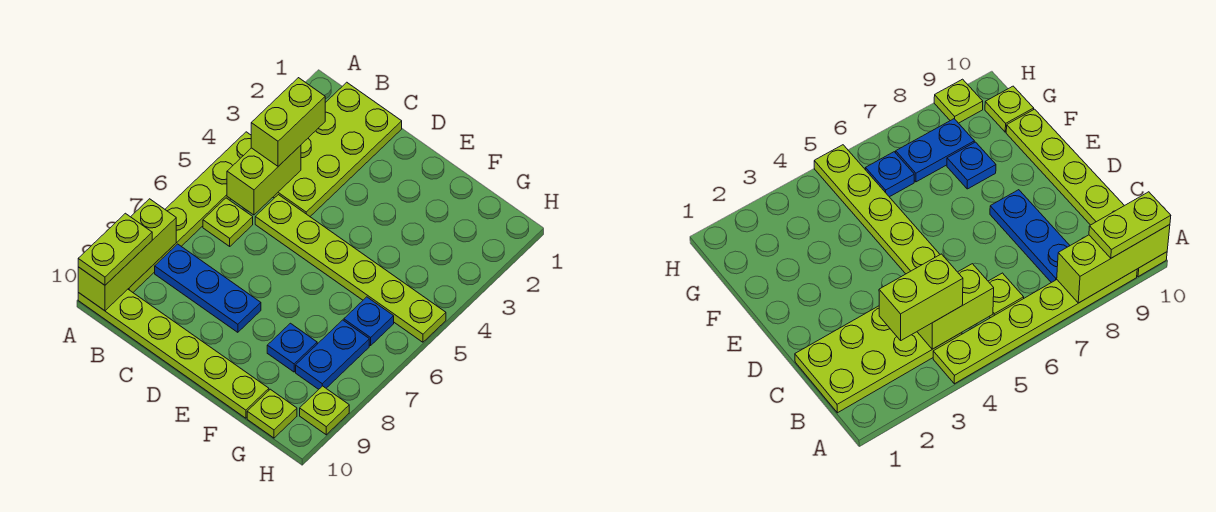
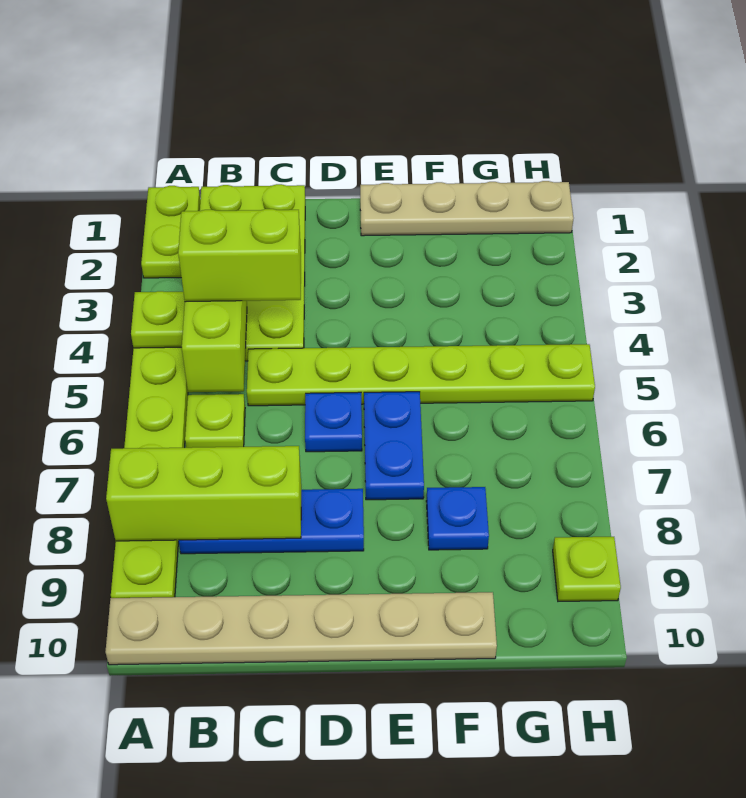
lime brick A8:A10 level 2 -> lime brick A8:C8 level 2
lime plate A9:A10 level 3 -> lime plate A1:A2 level 1
lime plate A10:F10 level 1 -> tan plate A10:F10 level 1
lime brick B3:B4 level 3 -> lime brick B4:C4 level 3
none -> tan plate E1:H1 level 1
blue plate G6 level 1 -> blue plate D6 level 1
blue plate G7:G8 level 1 -> blue plate E6:E7 level 1
lime plate G10 level 1 -> lime plate A4 level 2

